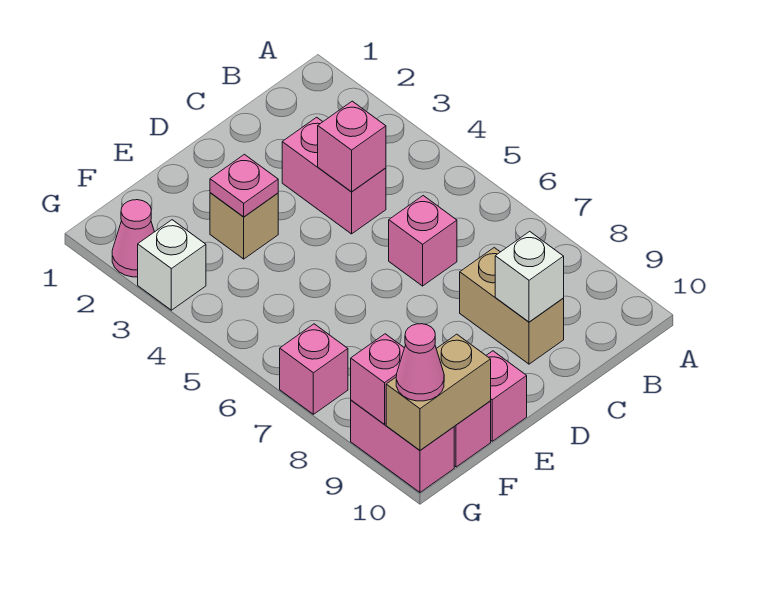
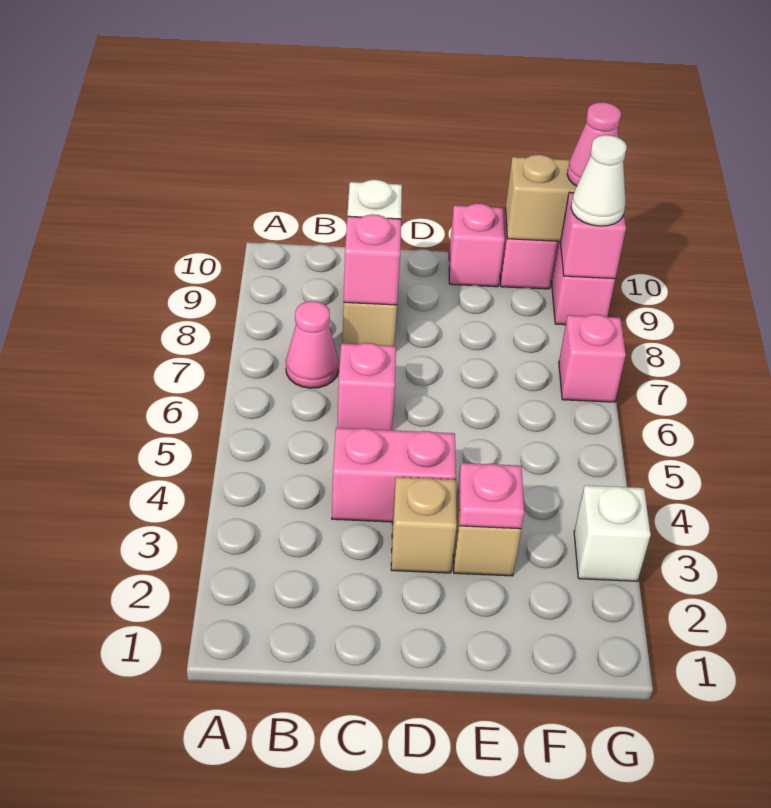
pink brick C3:C4 level 1 -> pink brick C4:D4 level 1
pink brick C4 level 2 -> pink brick C8 level 2
none -> tan brick D3 level 1
pink cone G2 level 1 -> pink cone B7 level 1
none -> white cone G9 level 3

